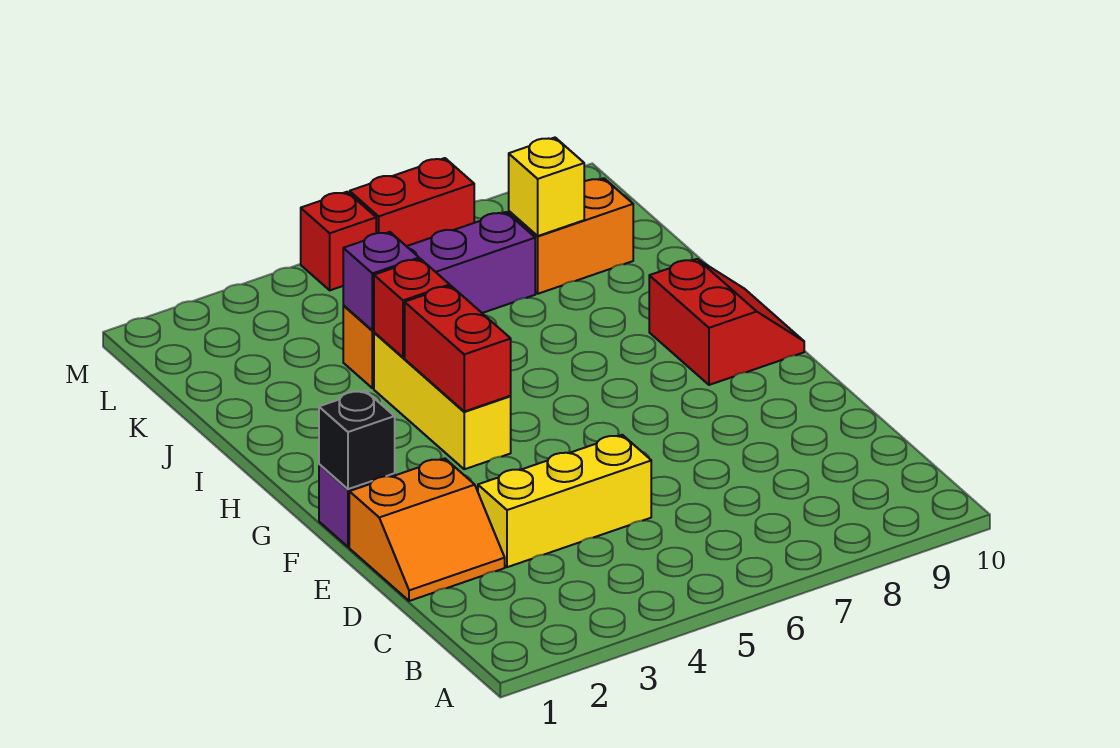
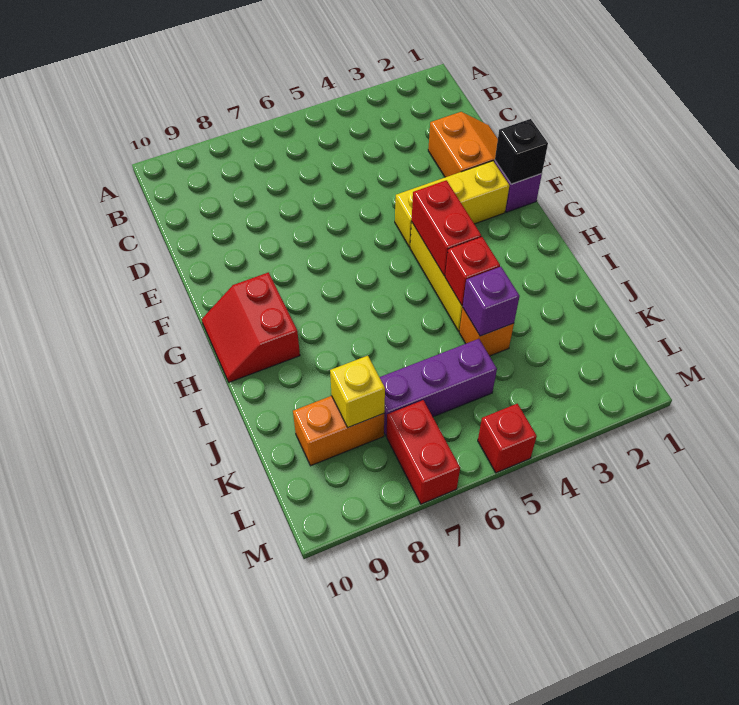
orange slope D1:E2 level 1 top E -> orange slope D1:E2 level 1 top 2
yellow brick D3:D5 level 1 -> yellow brick F2:F4 level 1
red brick M6:M7 level 1 -> red brick L7:M7 level 1

